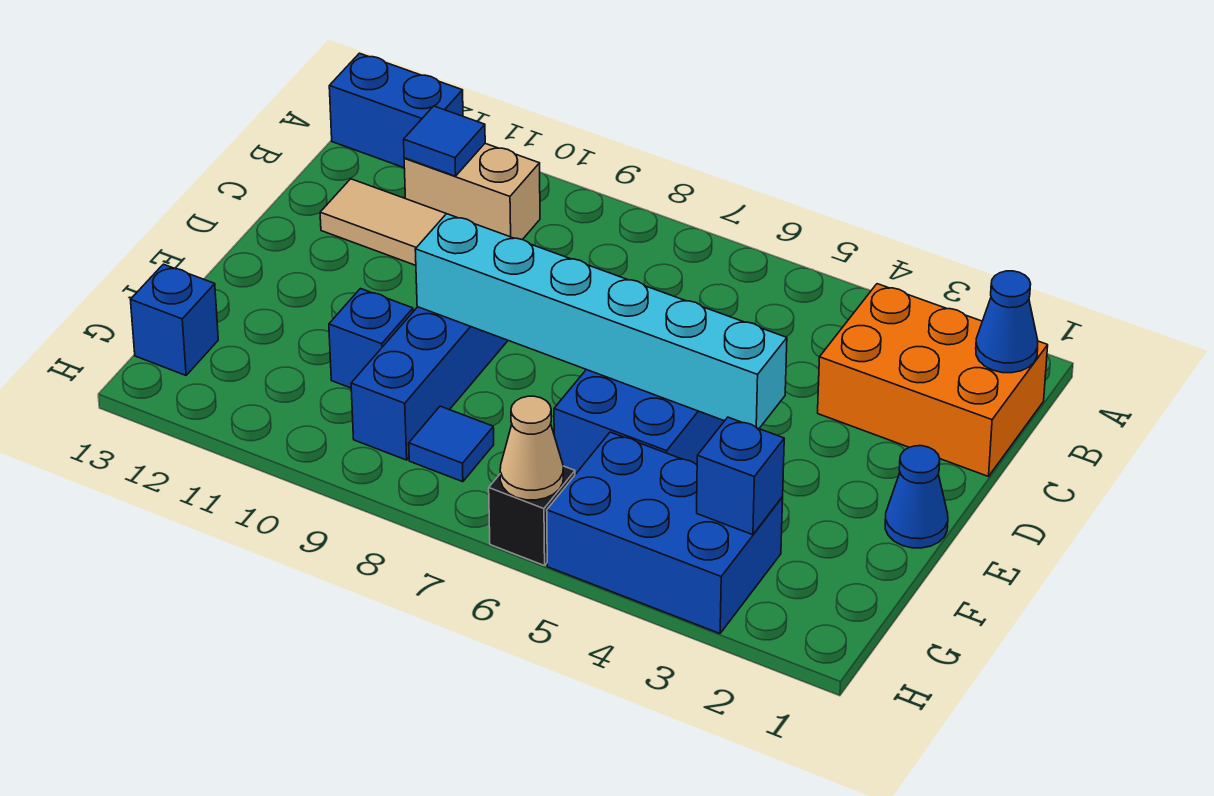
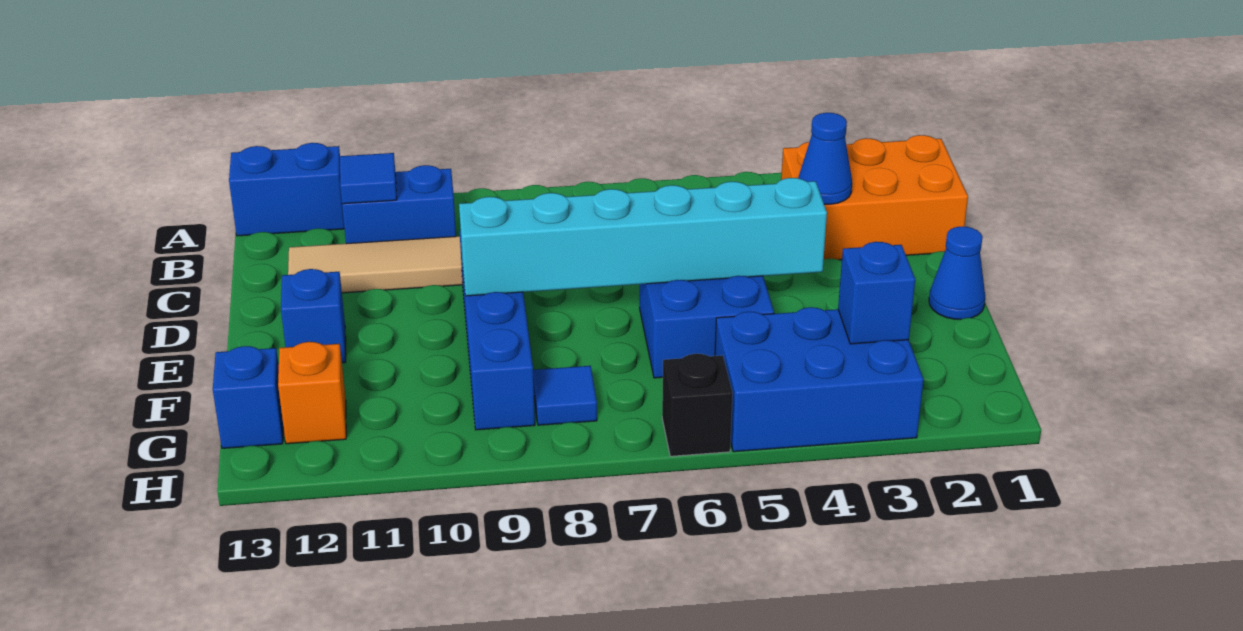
blue cone B1 level 2 -> blue cone C3 level 2
tan brick B10:B11 level 1 -> blue brick B10:B11 level 1
blue brick F10 level 1 -> blue brick E12 level 1
none -> orange brick G12 level 1
tan cone H6 level 2 -> none

